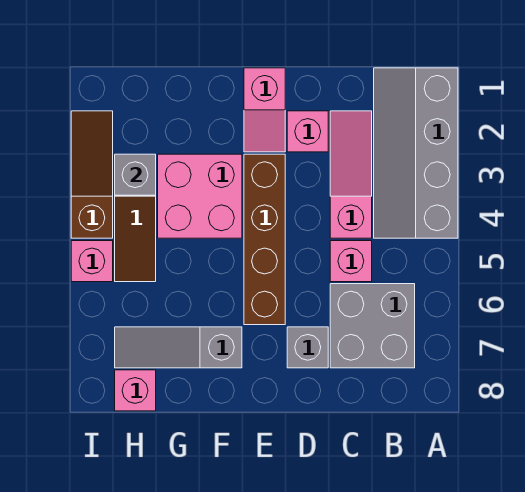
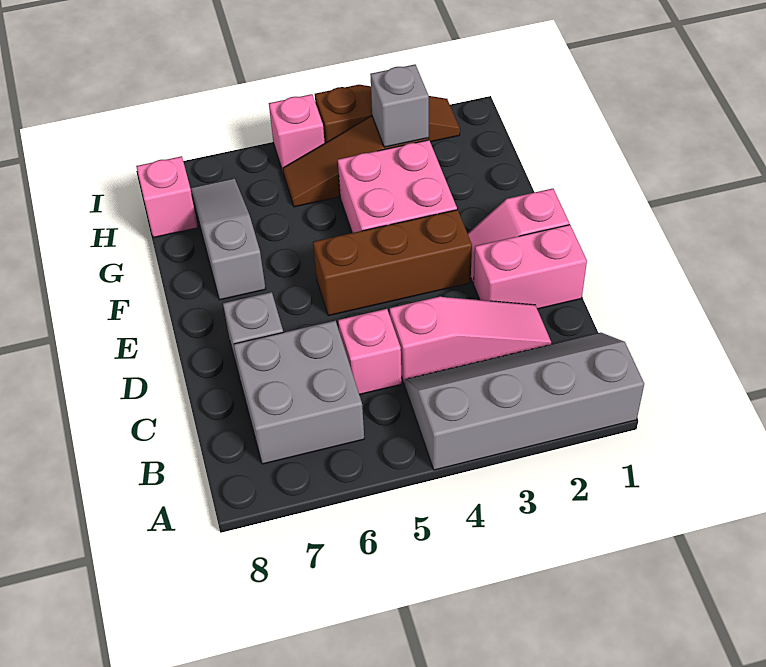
pink brick D2 level 1 -> pink brick D1:D2 level 1
brown brick E3:E6 level 1 -> brown brick E3:E5 level 1

